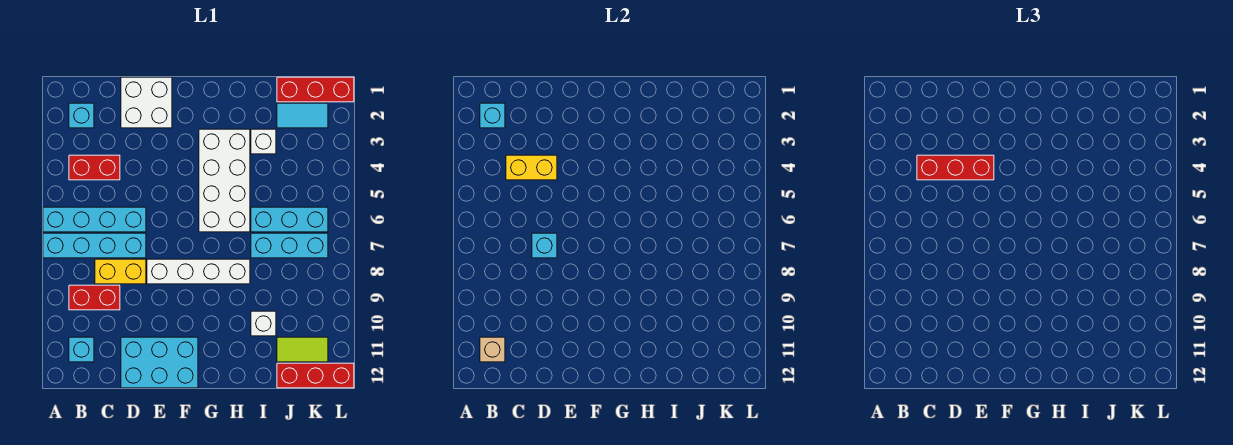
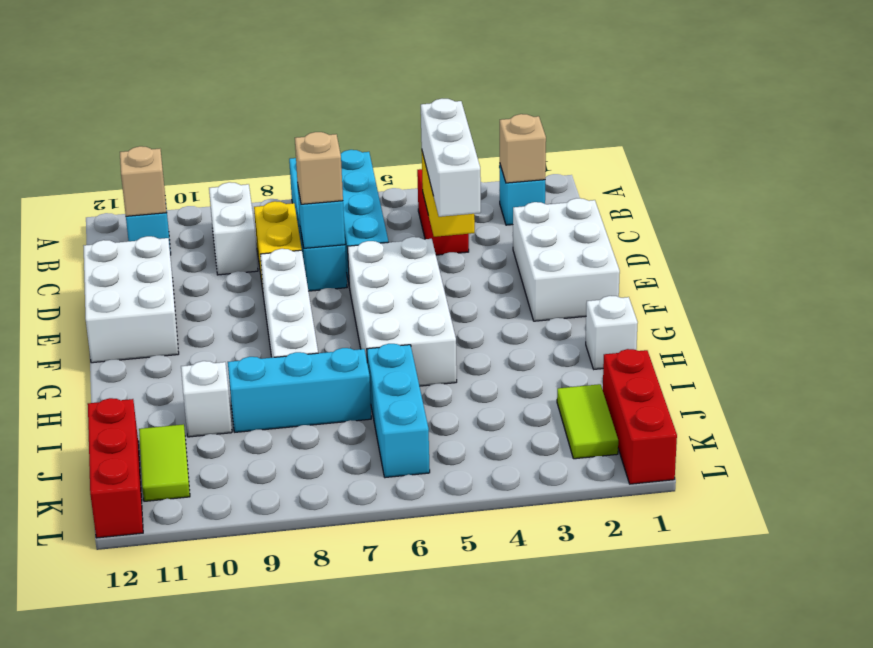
cyan brick B2 level 2 -> tan brick B2 level 2
red brick B9:C9 level 1 -> white brick B9:C9 level 1
red brick C4:E4 level 3 -> white brick C4:E4 level 3
white brick D1:E2 level 1 -> white brick D1:F2 level 1
none -> tan brick D7 level 3
cyan brick D11:F12 level 1 -> white brick D11:F12 level 1
white brick G3:H6 level 1 -> white brick E5:H6 level 1
white brick I3 level 1 -> white brick H1 level 1
cyan brick I7:K7 level 1 -> cyan brick I7:I9 level 1
cyan tile J2:K2 level 1 -> lime tile J2:K2 level 1

